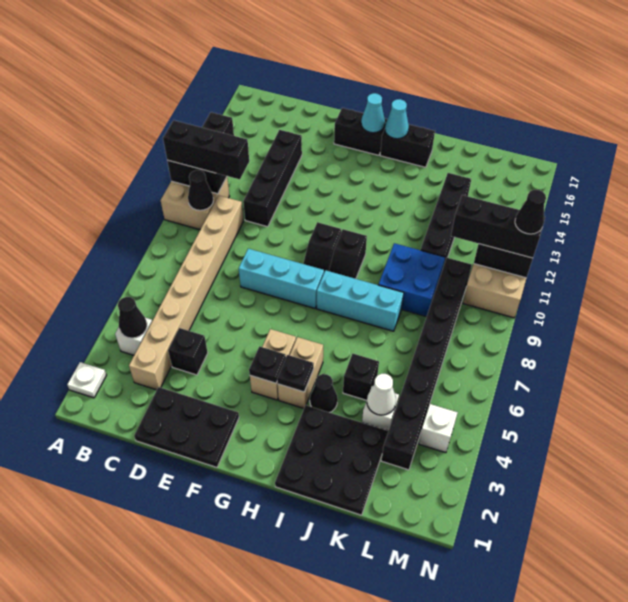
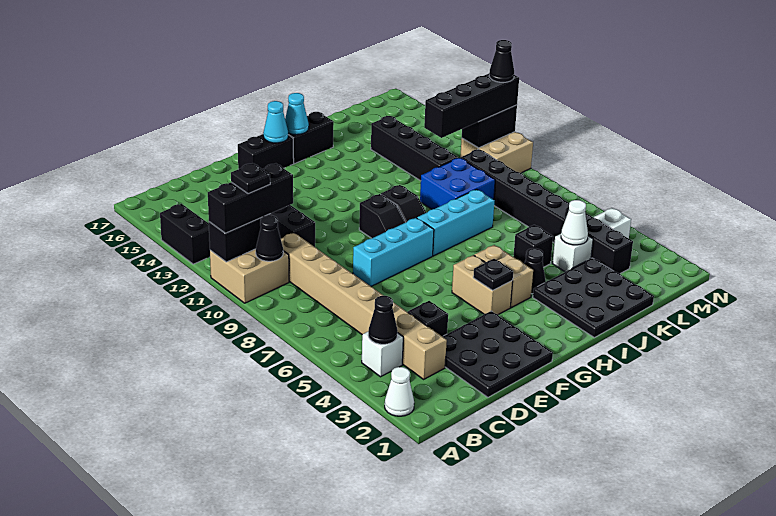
white plate A2 level 1 -> white cone A2 level 1
black plate D1:F2 level 1 -> black plate D1:F3 level 1
black plate H4 level 2 -> black plate B11 level 4
black brick L11:N11 level 3 -> black brick K11:N11 level 3

